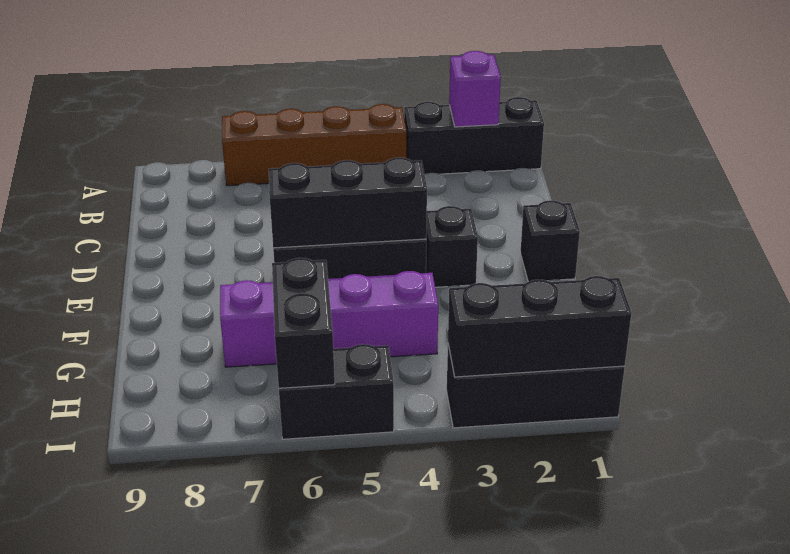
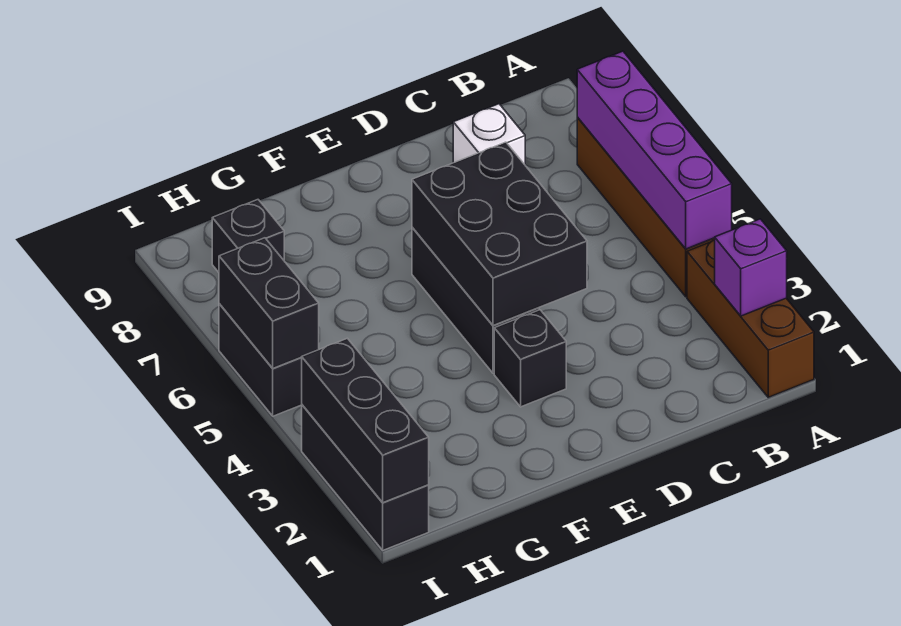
black brick A1:A3 level 1 -> brown brick A1:A3 level 1
none -> white brick C8 level 1
black brick E1 level 1 -> black brick H8 level 1
black brick E4:E6 level 2 -> black brick D4:E6 level 2
purple brick G4:G7 level 1 -> purple brick A4:A7 level 2
black brick H6:I6 level 2 -> black brick I5:I6 level 2

